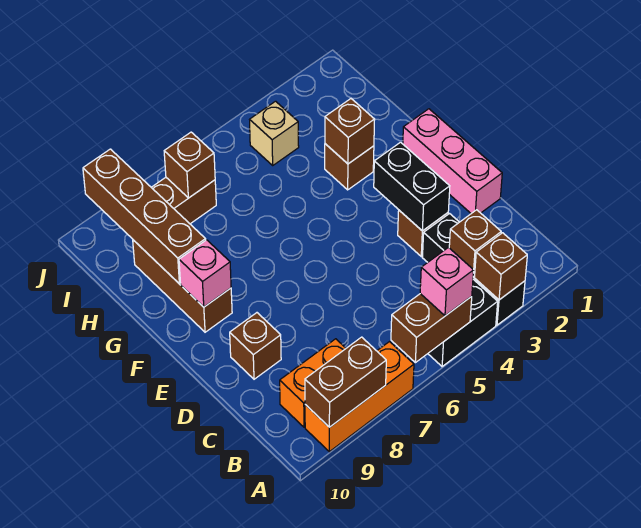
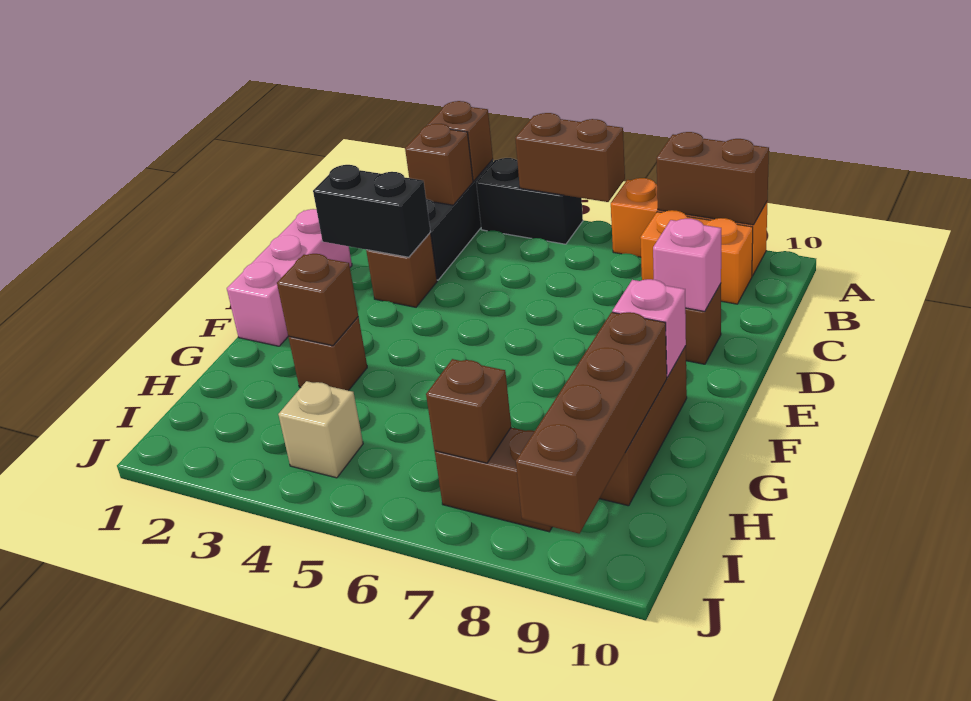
pink brick A5 level 3 -> pink brick D9 level 2
black brick D3:E3 level 2 -> black brick D2:D3 level 2

